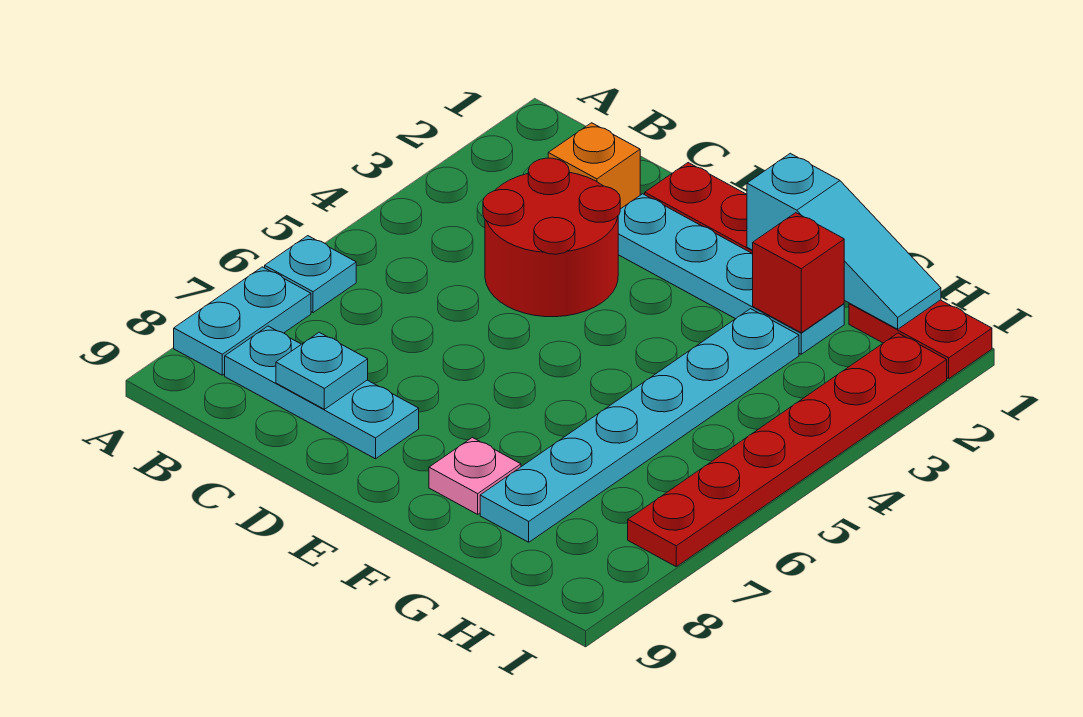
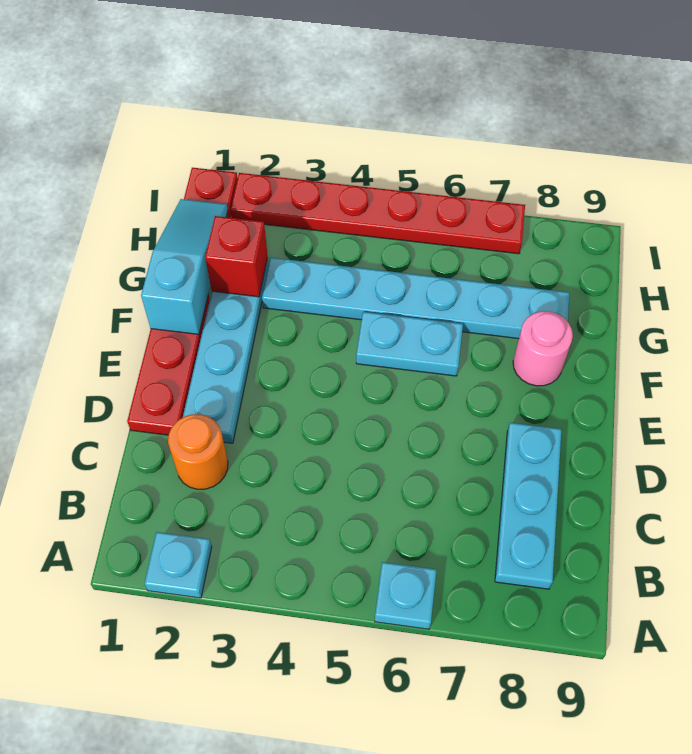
cyan plate A7:A8 level 1 -> cyan plate F5:F6 level 1
orange brick C2 level 1 -> orange round brick C2 level 1
red round brick C3:D4 level 1 -> none
cyan plate C8 level 2 -> cyan plate A2 level 1
pink plate F8 level 1 -> pink round brick F8 level 1

